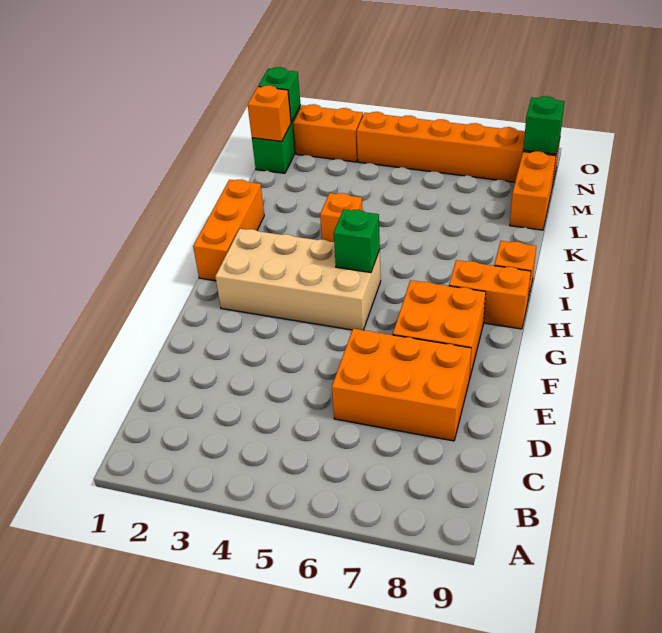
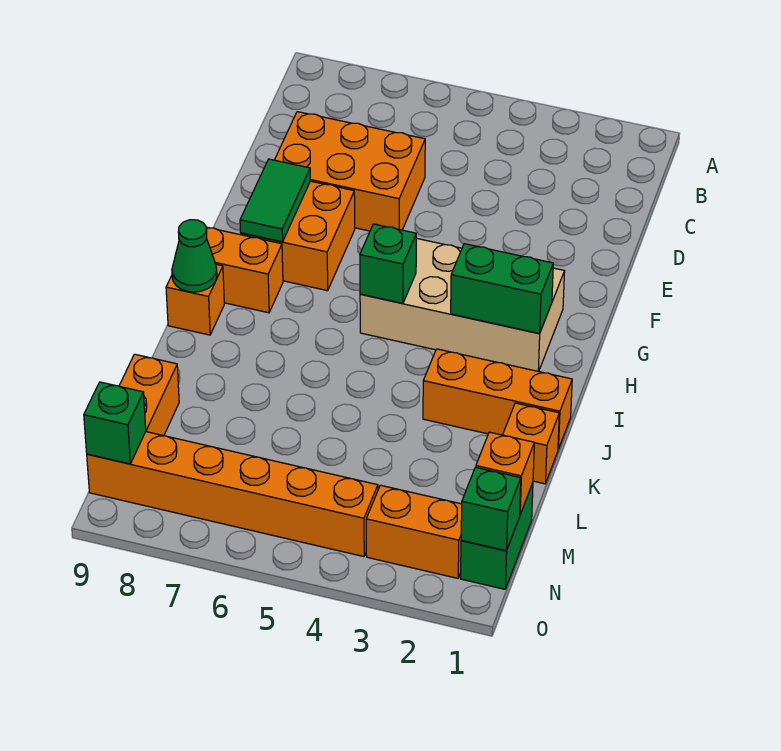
none -> green tile F8:G8 level 2
orange brick H1:J1 level 1 -> orange brick J1:J3 level 1
none -> green brick H2:H3 level 2
none -> green cone I9 level 2
orange brick J4 level 1 -> orange brick K1 level 1

